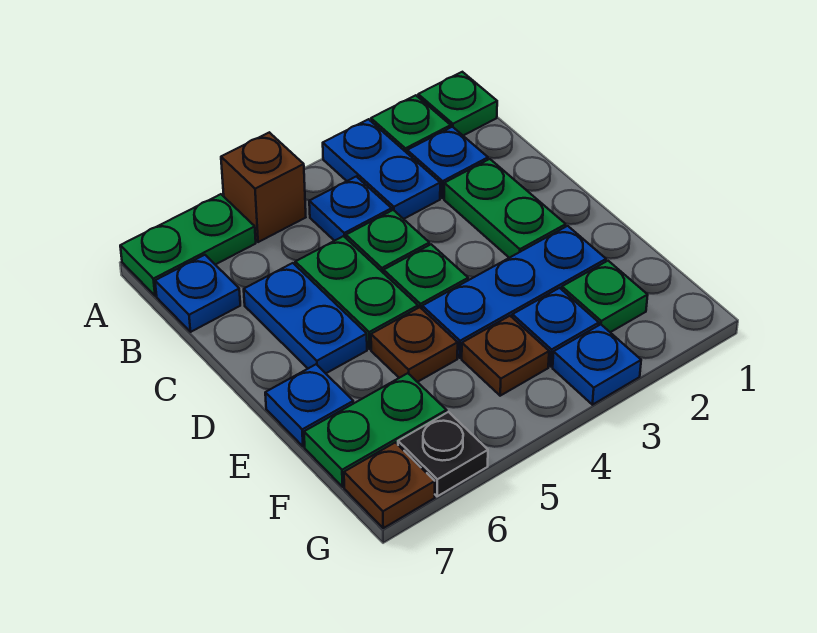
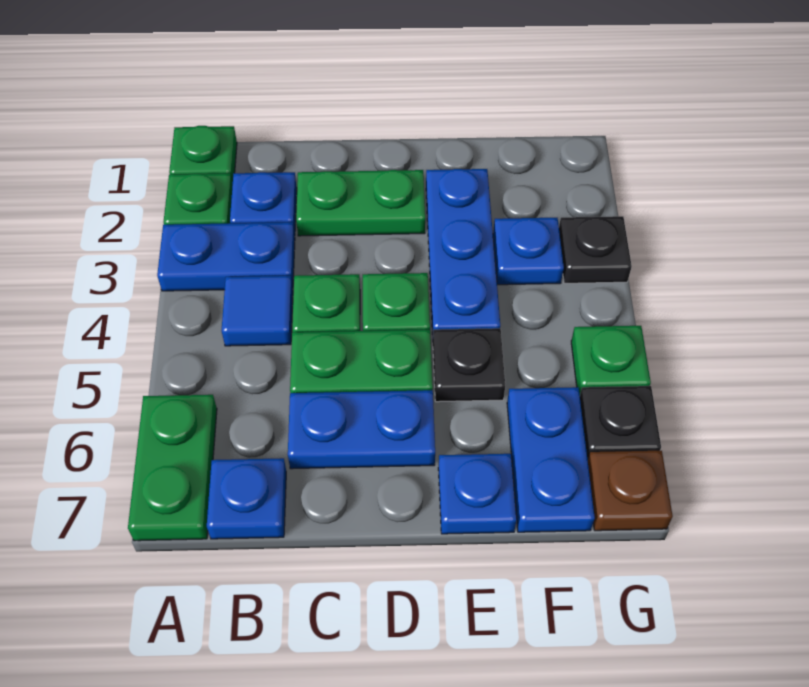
brown brick A5 level 1 -> none
blue plate B4 level 1 -> blue tile B4 level 1
brown plate E5 level 1 -> black plate E5 level 1
green plate F2 level 1 -> green plate G5 level 1
brown plate F4 level 1 -> none
green plate F6:F7 level 1 -> blue plate F6:F7 level 1
blue plate G3 level 1 -> black plate G3 level 1

